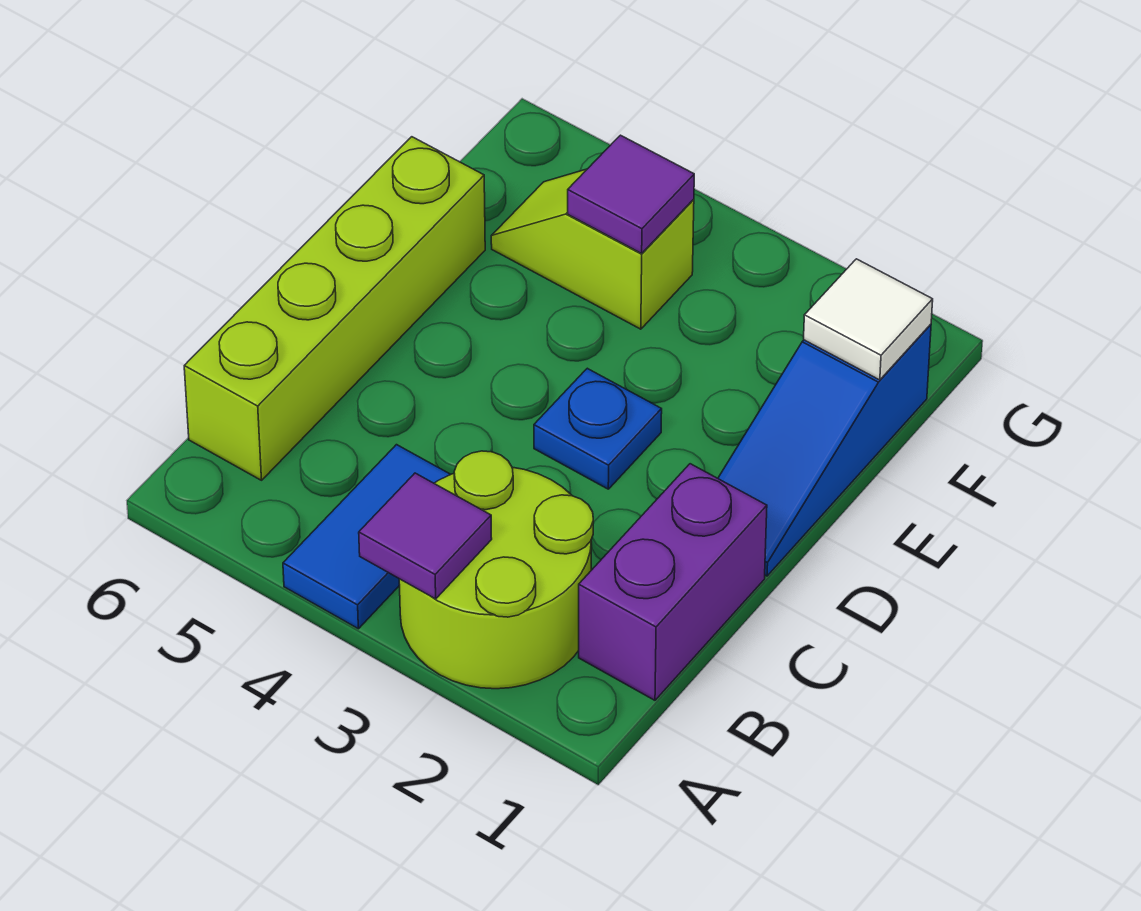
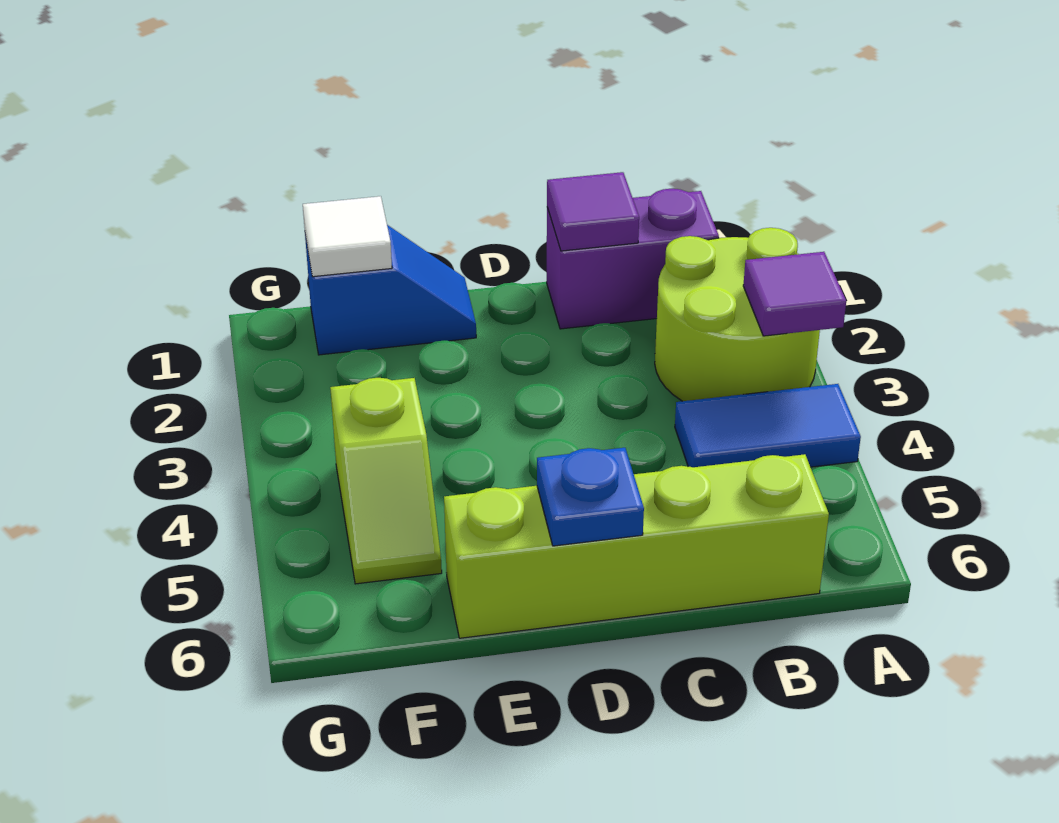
blue slope D1:F1 level 1 top F -> blue slope E1:F1 level 1 top F
blue plate D3 level 1 -> blue plate D6 level 2
purple tile F4 level 2 -> purple tile C1 level 2

